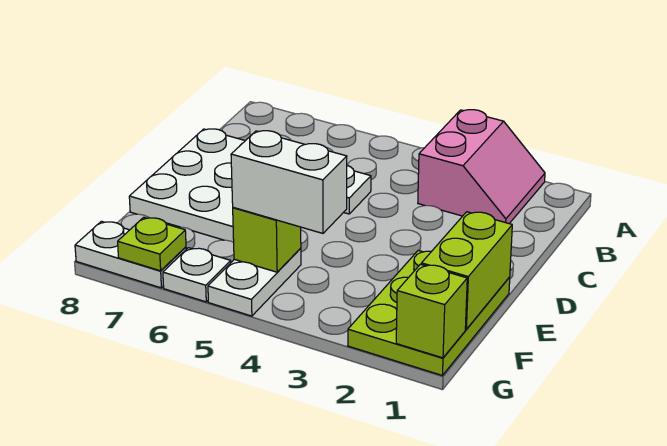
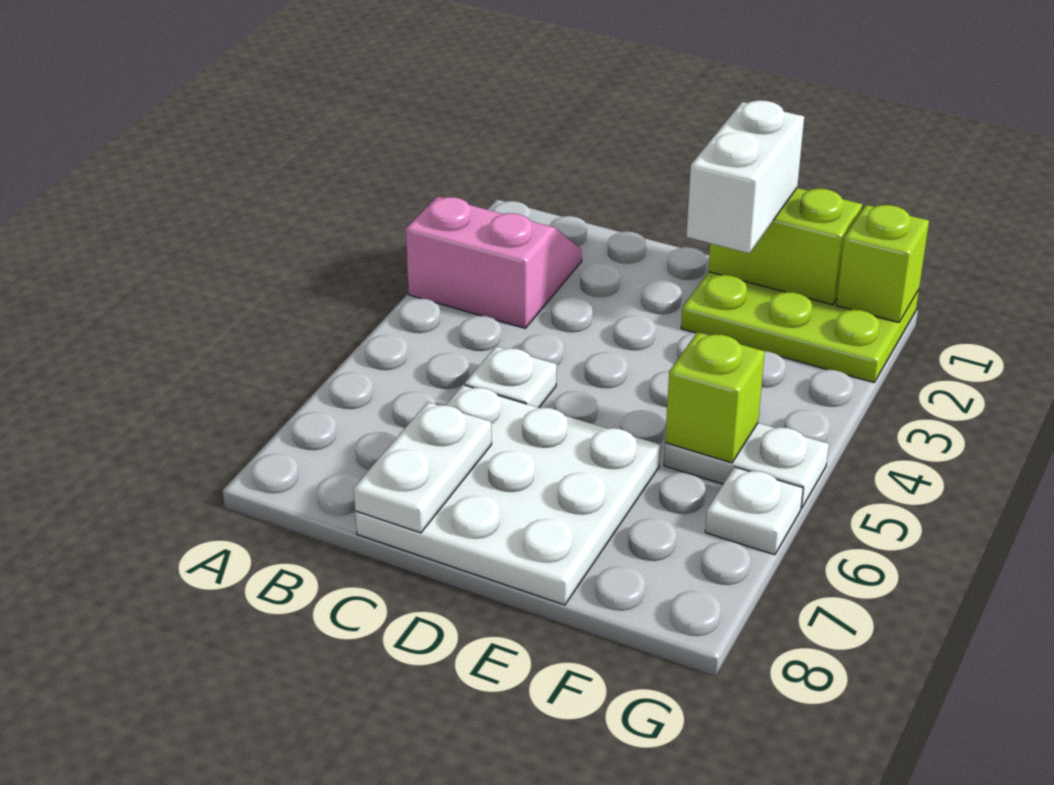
white brick F4:F5 level 3 -> white brick E1:E2 level 3
white plate G7:G8 level 1 -> white plate C7:C8 level 2
lime plate G7 level 2 -> none

